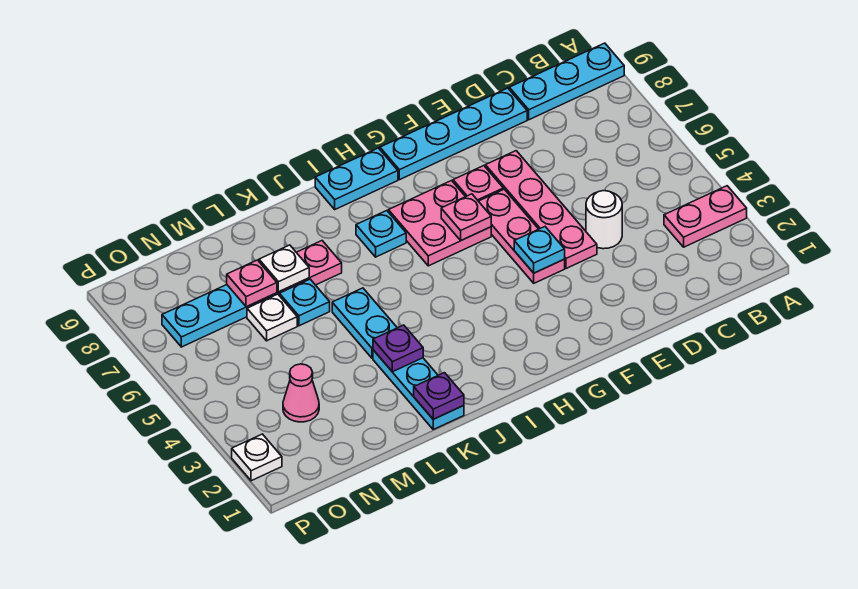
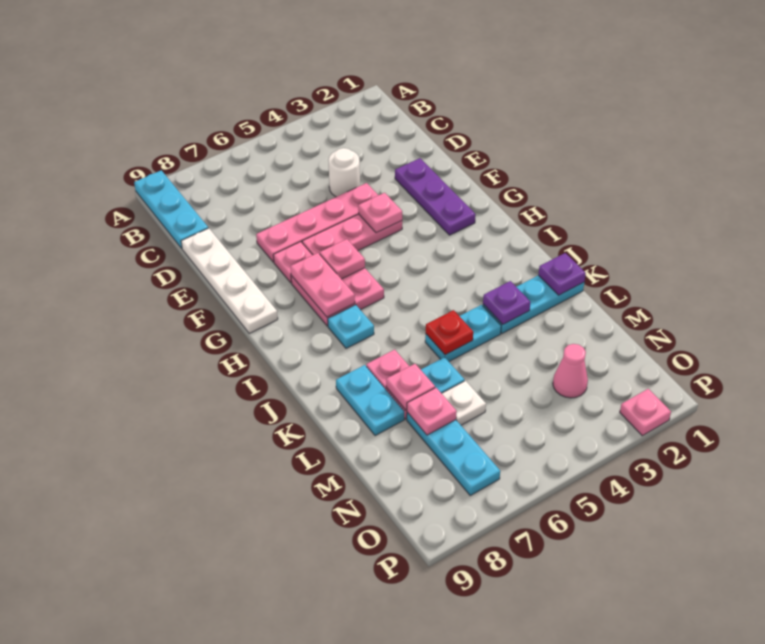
pink plate A3:B3 level 1 -> pink plate G7:H7 level 2
cyan plate D9:G9 level 1 -> white plate D9:G9 level 1
none -> purple plate E2:G2 level 1
cyan plate F4 level 2 -> pink plate F4 level 2
cyan plate H9:I9 level 1 -> cyan plate K8:L8 level 1
none -> red plate K5 level 2
white plate L7 level 2 -> pink plate L7 level 2
white plate P2 level 1 -> pink plate P2 level 1

